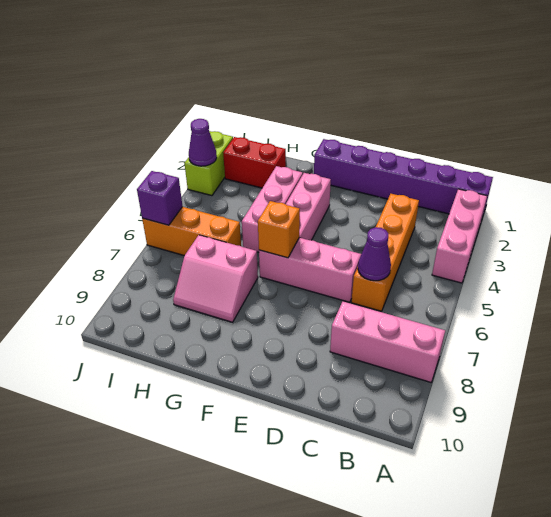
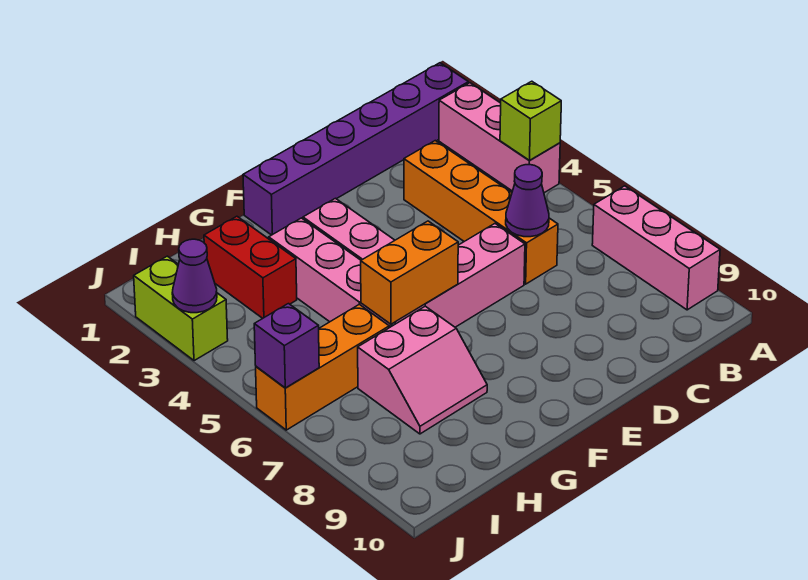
none -> lime brick A4 level 2
pink brick A8:C8 level 1 -> pink brick A7:A9 level 1
orange brick F6 level 2 -> orange brick F6:G6 level 2
red brick H2:I2 level 1 -> red brick H2:H3 level 1

